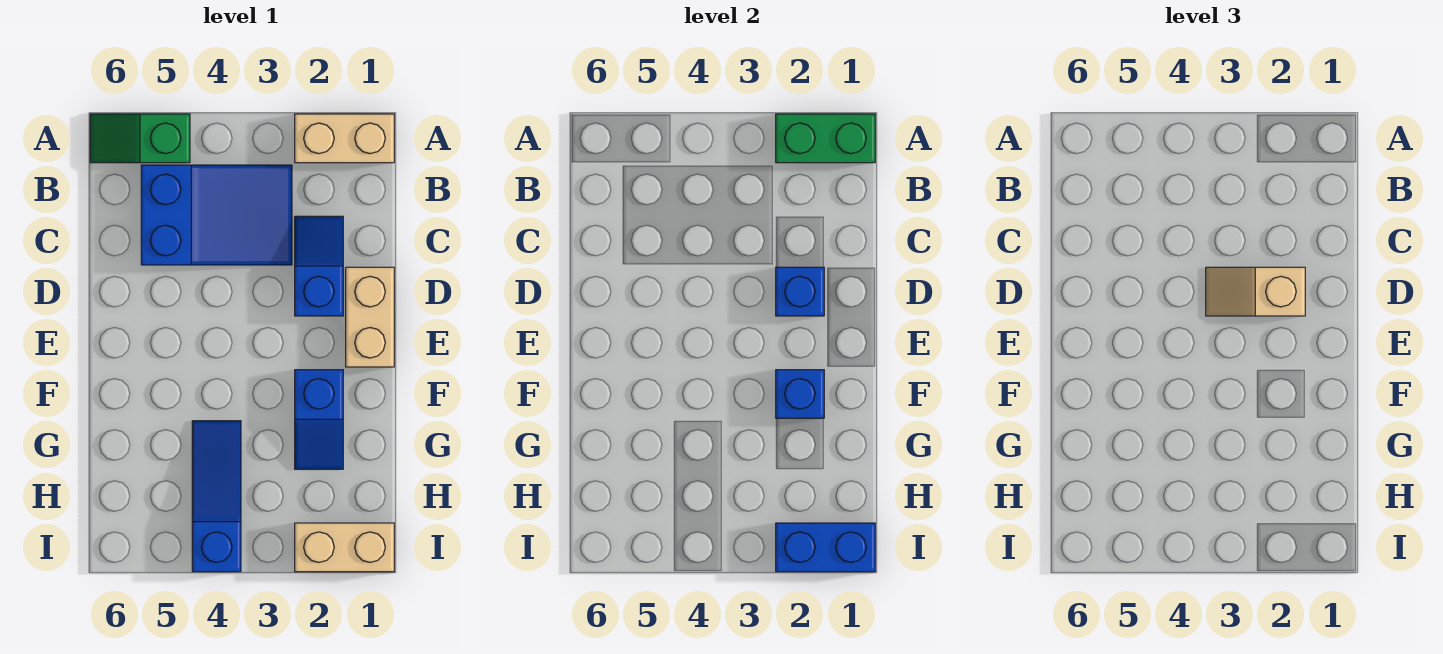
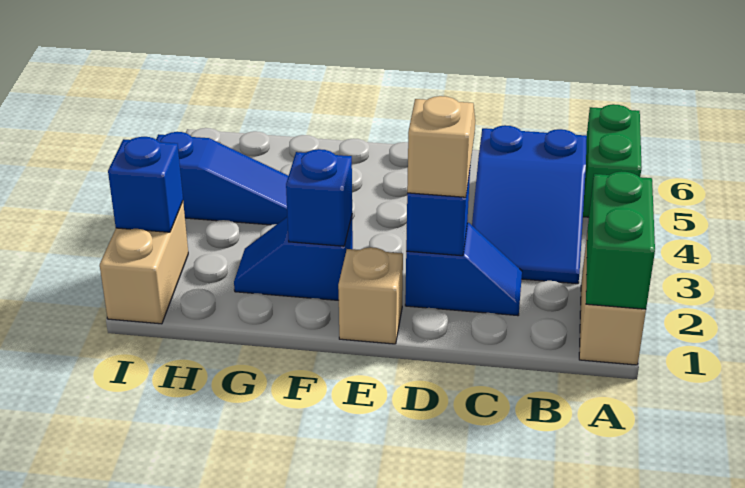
green slope A5:A6 level 1 top 5 -> green brick A5:A6 level 1
tan brick D1:E1 level 1 -> tan brick E1 level 1
blue brick I1:I2 level 2 -> blue brick I2 level 2

